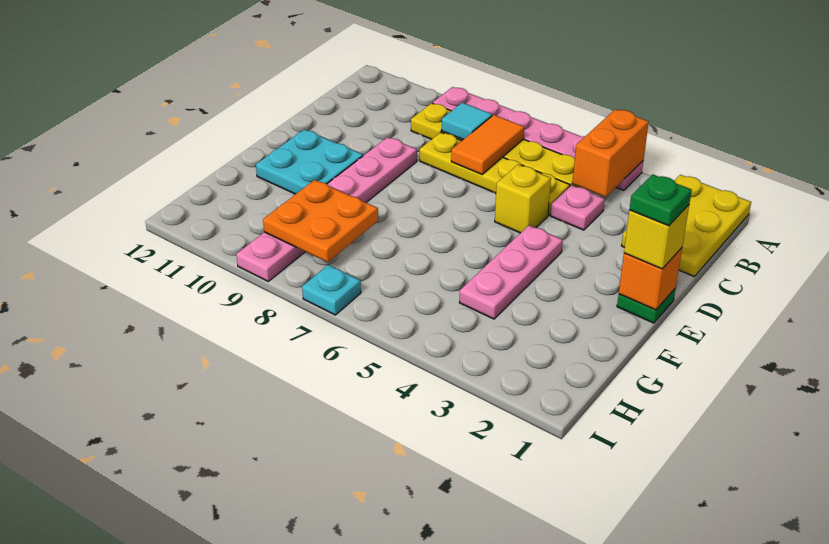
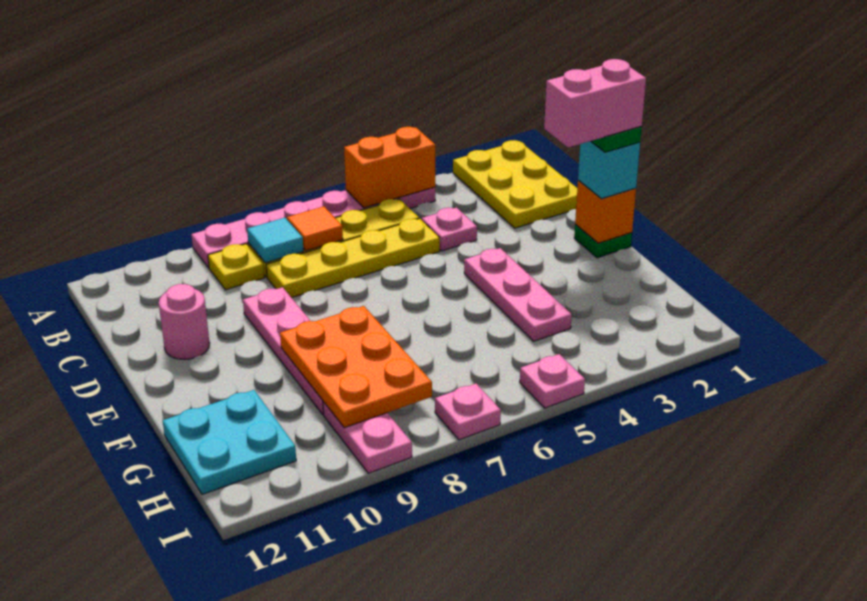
orange brick A4:B4 level 2 -> orange brick A4:A5 level 2
orange tile B7:C7 level 2 -> orange tile B7 level 2
yellow brick D5 level 1 -> none
none -> pink round brick D11 level 1
yellow brick E1 level 3 -> cyan brick E1 level 3
none -> pink brick E1:E2 level 5
cyan plate E10:F11 level 1 -> cyan plate G11:H12 level 1
orange plate G8:H9 level 2 -> orange plate F8:H9 level 2
none -> pink plate I5 level 1
cyan plate I7 level 1 -> pink plate I7 level 1

